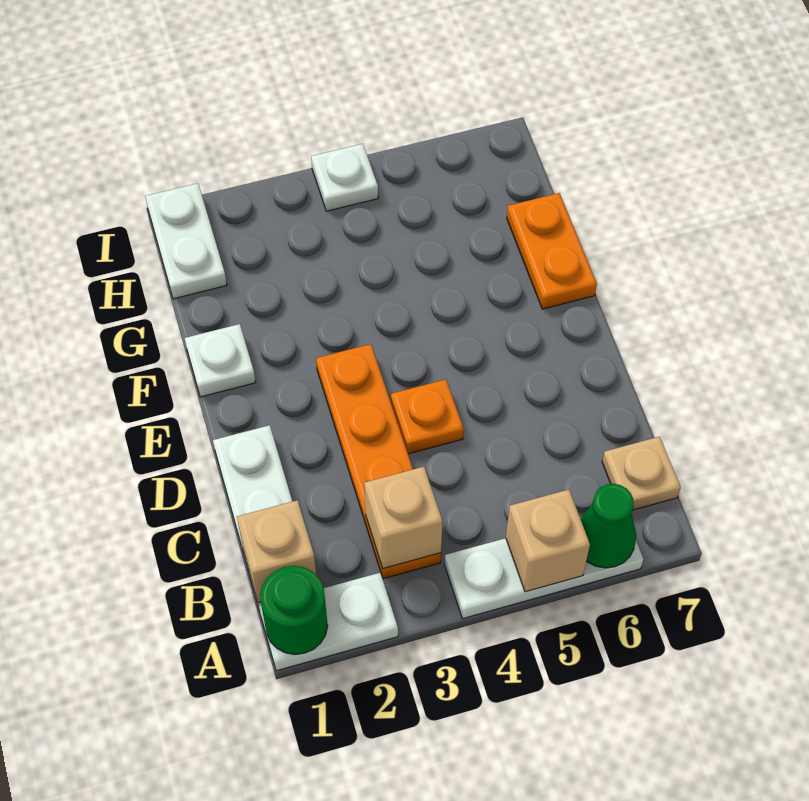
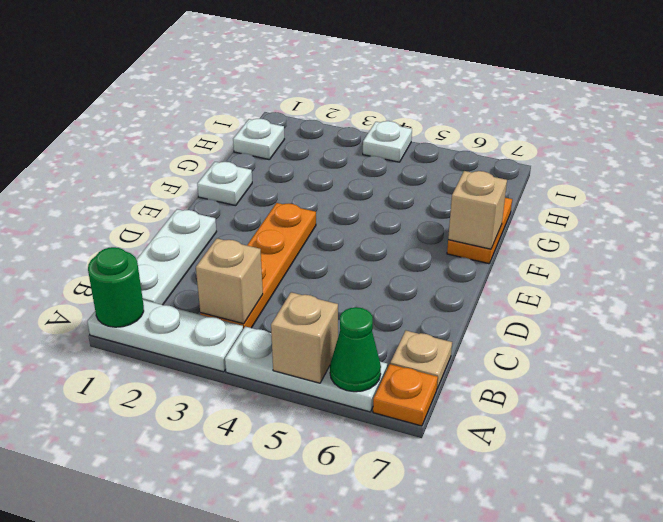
white plate A1:A2 level 1 -> white plate A1:A3 level 1
tan brick B1 level 2 -> tan brick F7 level 2
orange plate D4 level 1 -> orange plate A7 level 1
white plate H1:I1 level 1 -> white plate H1 level 1

